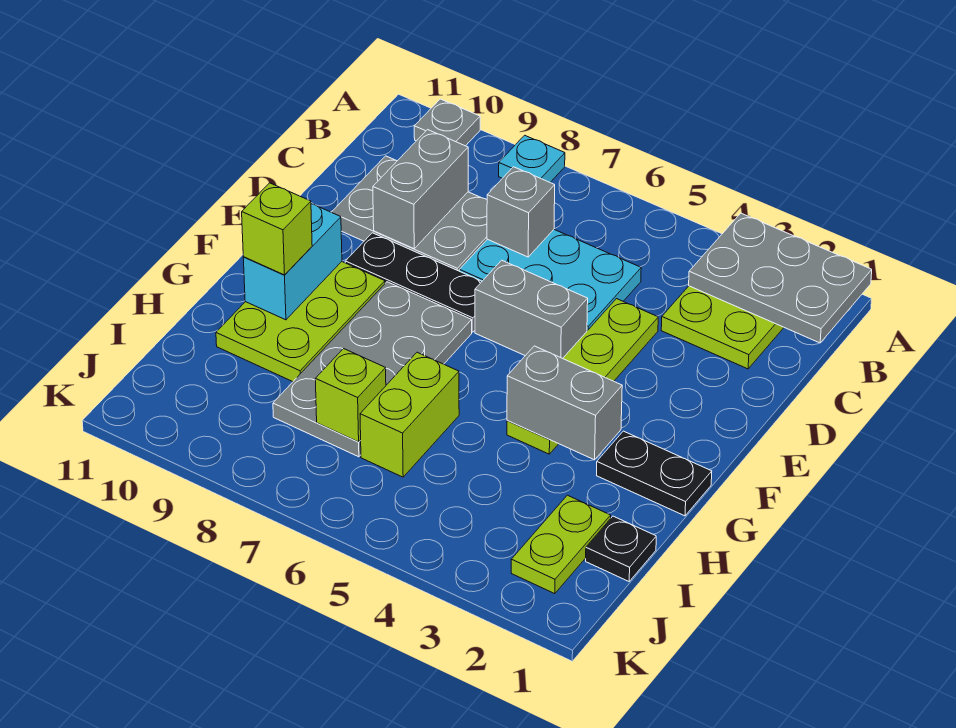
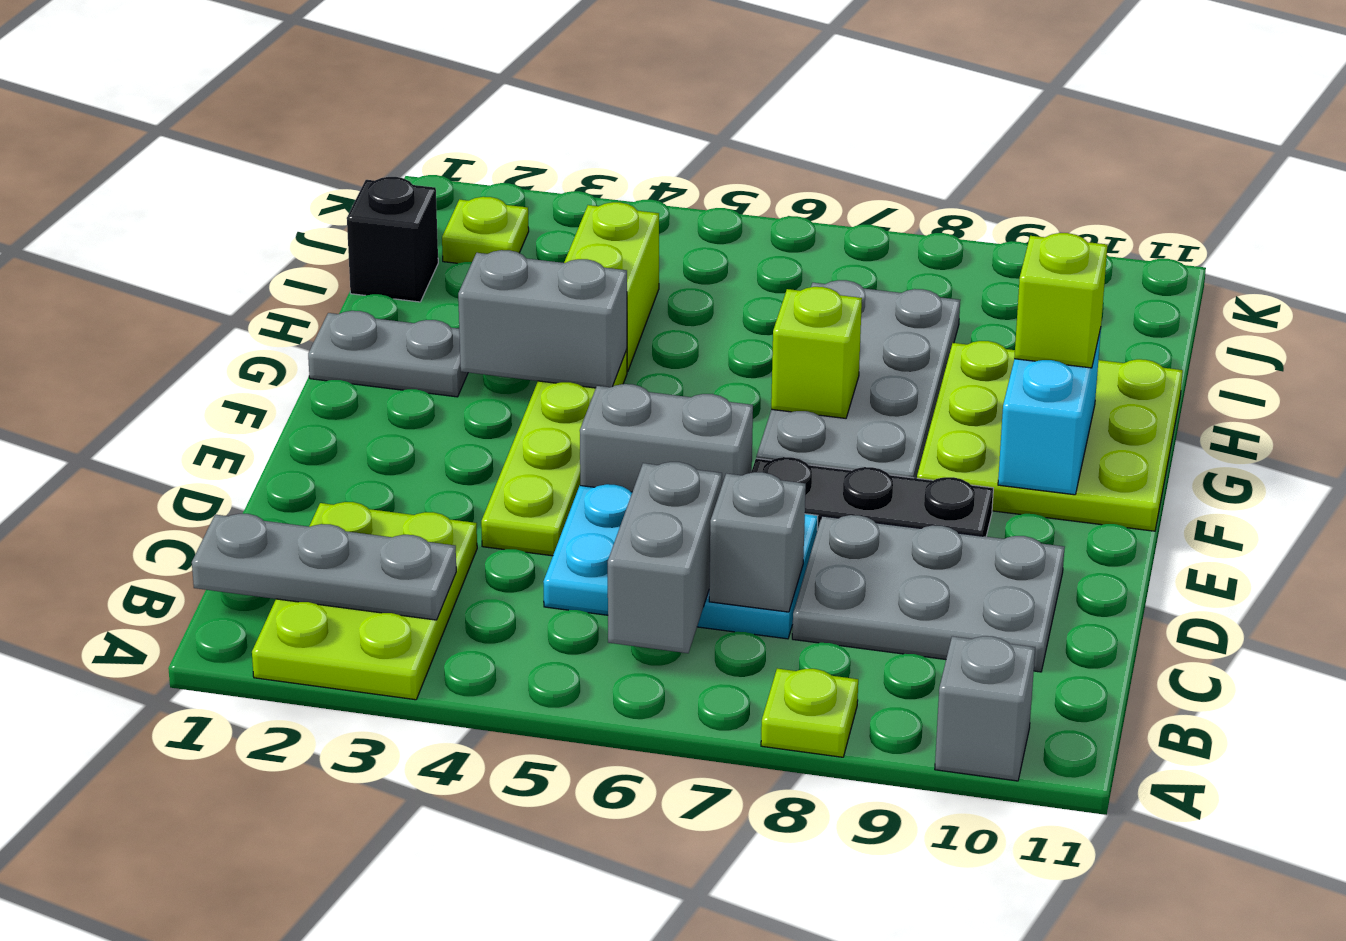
grey plate A1:B3 level 2 -> grey plate B1:B3 level 2
cyan plate A8 level 1 -> lime plate A8 level 1
grey plate A10 level 1 -> grey brick A10 level 1
grey brick C9:D9 level 2 -> grey brick B6:C6 level 2
lime plate F9:H10 level 1 -> lime plate F9:H11 level 1
black plate G1:G2 level 1 -> grey plate G1:G2 level 1
lime brick H6:I6 level 1 -> lime brick H4:I4 level 1
black plate I1 level 1 -> black brick I1 level 1
lime plate I2:J2 level 1 -> lime plate J2 level 1
lime brick I7 level 2 -> lime brick G7 level 2

